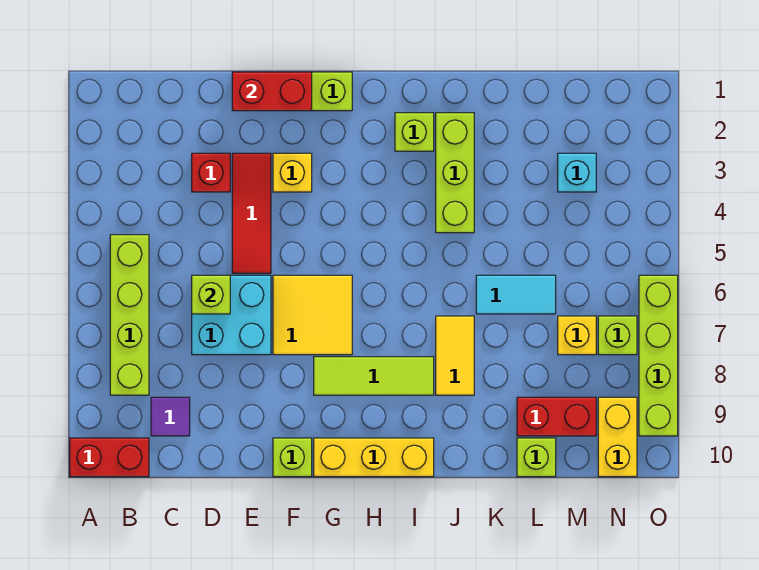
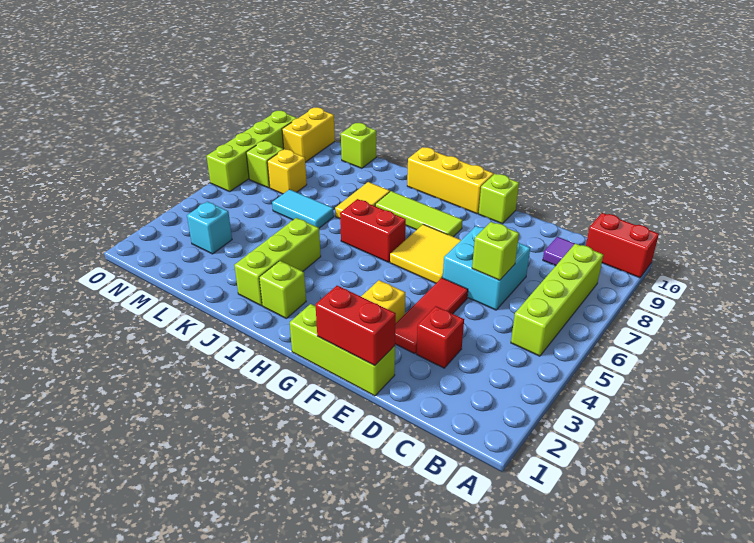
red brick L9:M9 level 1 -> red brick H6:I6 level 1

